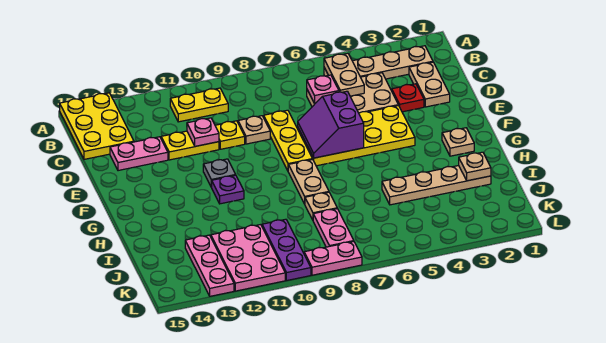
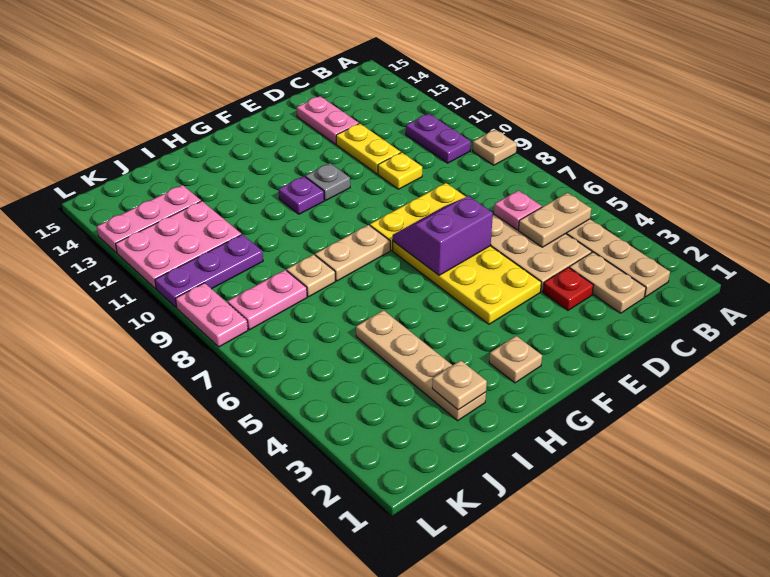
yellow plate A14:C15 level 1 -> none
yellow plate B10:B11 level 1 -> purple plate B10:B11 level 1
tan plate C2:D2 level 1 -> tan plate C2:C3 level 1
tan plate D9 level 1 -> tan plate A9 level 1
pink plate D11 level 2 -> none

